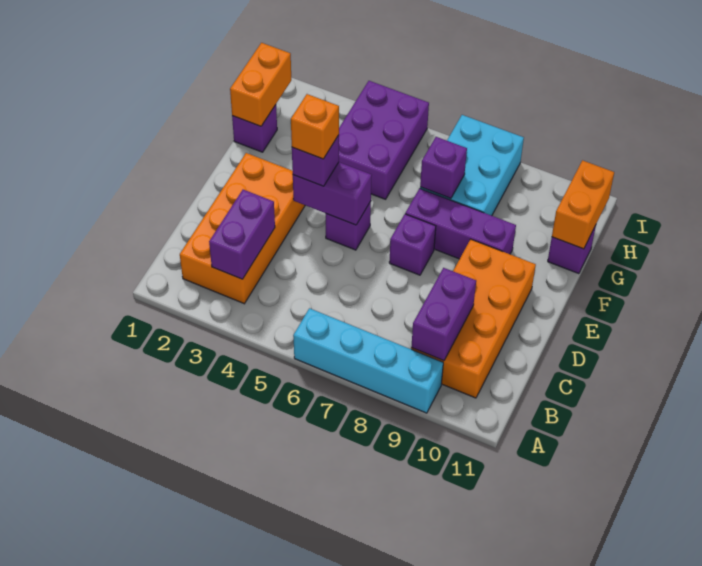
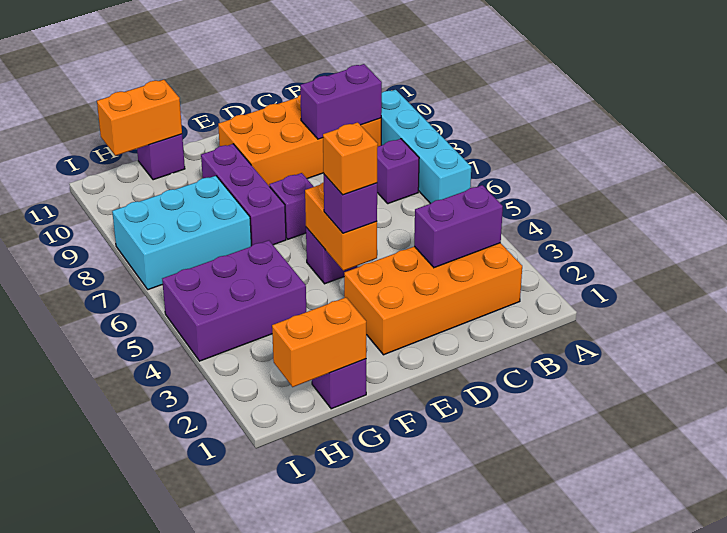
purple brick E4:E5 level 2 -> orange brick E4:E5 level 2
purple brick G7 level 2 -> purple brick B7 level 1

